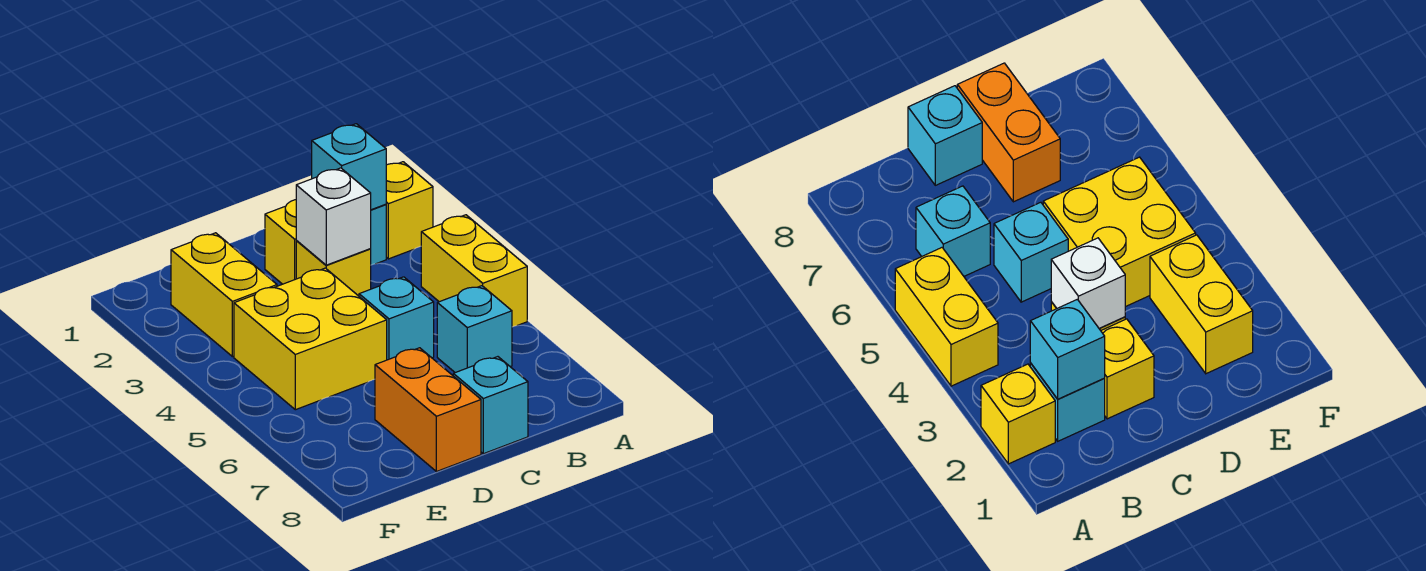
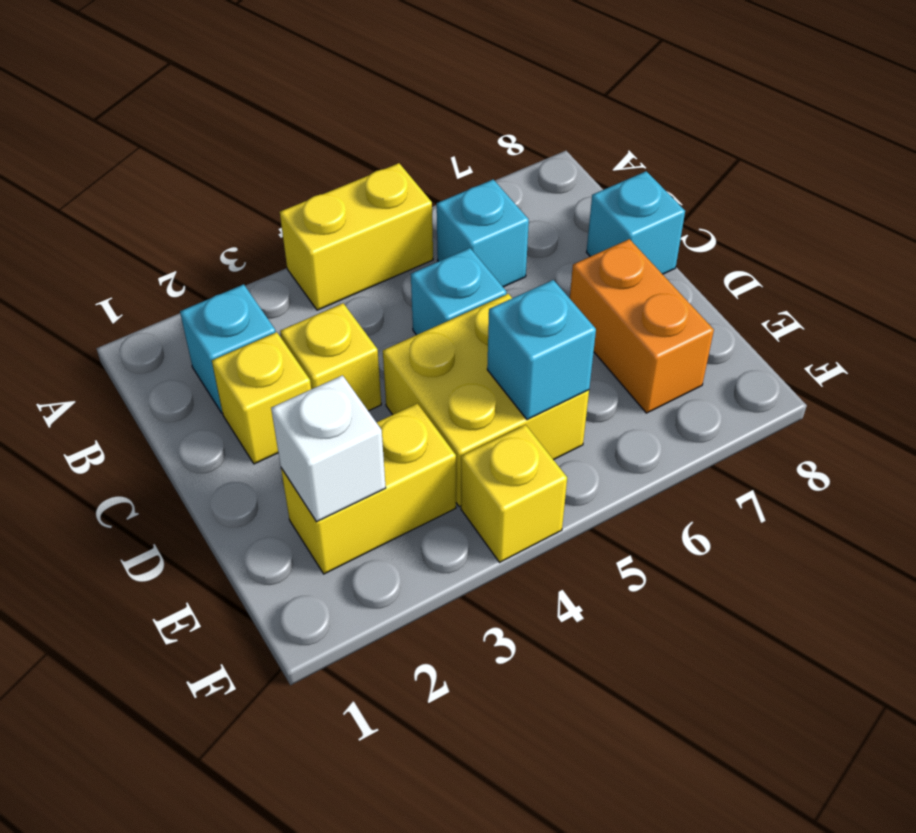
yellow brick A2 level 1 -> yellow brick F4 level 1
cyan brick B2 level 2 -> cyan brick E5 level 2
white brick C3 level 2 -> white brick E2 level 2
orange brick D7:D8 level 1 -> orange brick D7:E7 level 1

